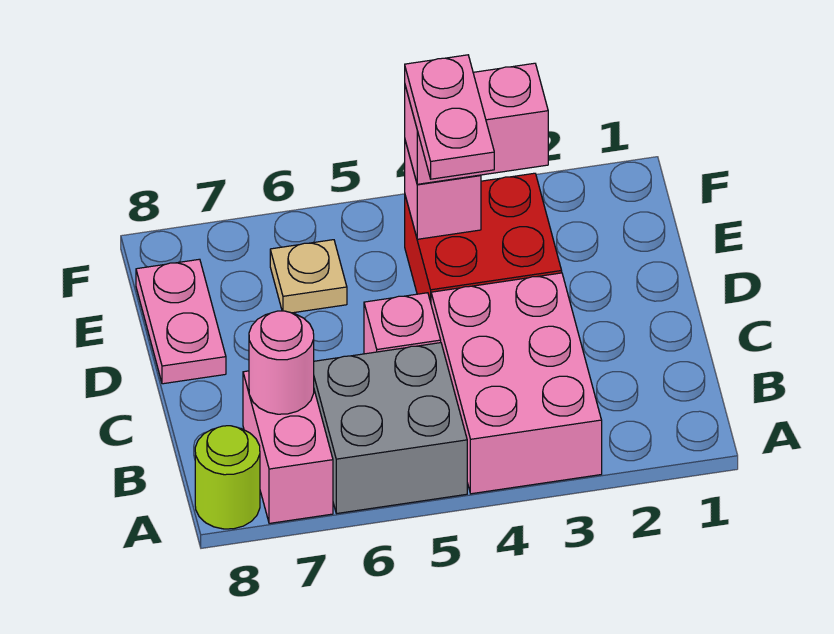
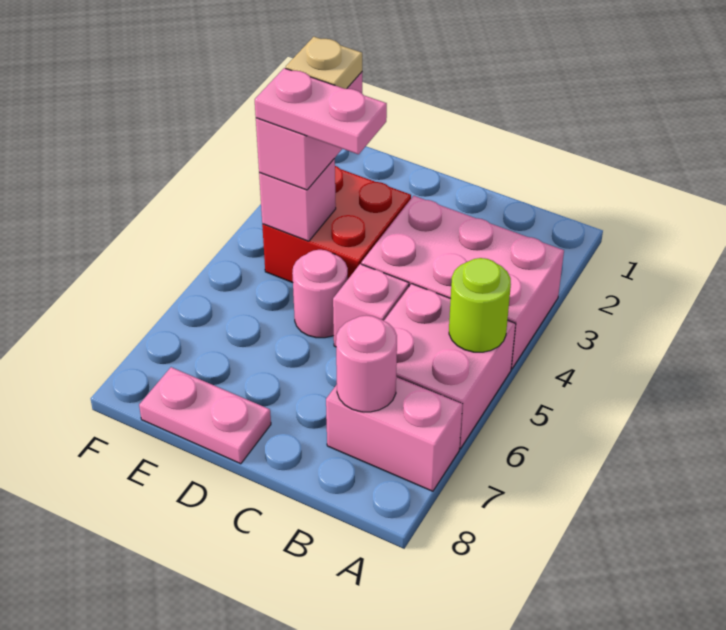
grey brick A5:B6 level 1 -> pink brick A5:B6 level 1
lime round brick A8 level 1 -> lime round brick A5 level 2
none -> pink round brick D5 level 1
tan plate E6 level 1 -> tan plate E3 level 4

